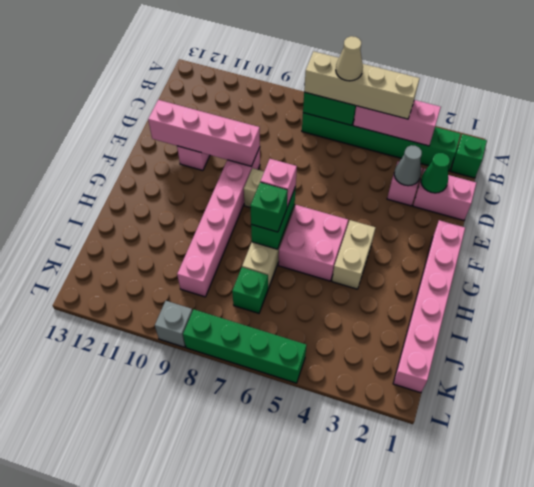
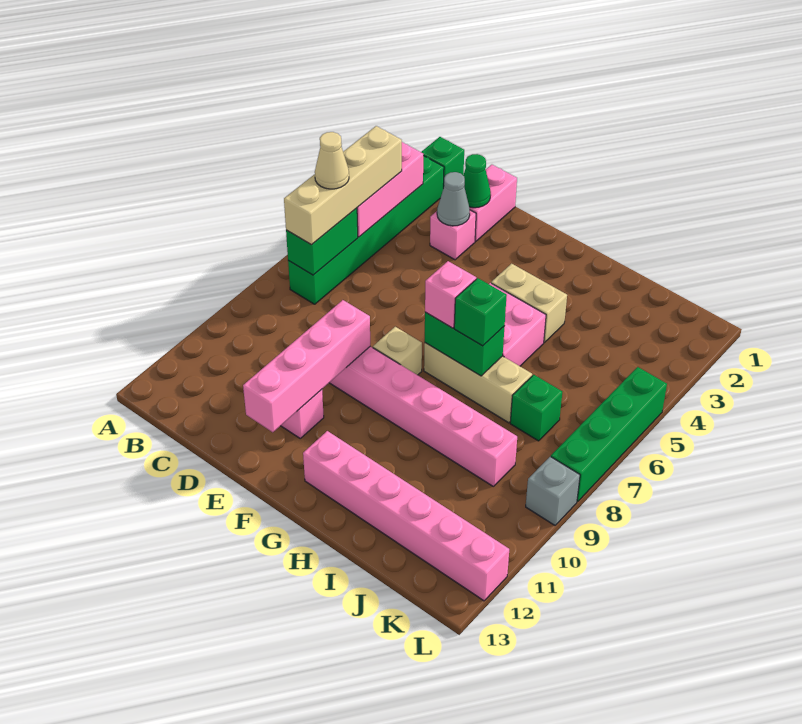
pink brick F1:K1 level 1 -> pink brick G12:L12 level 1

